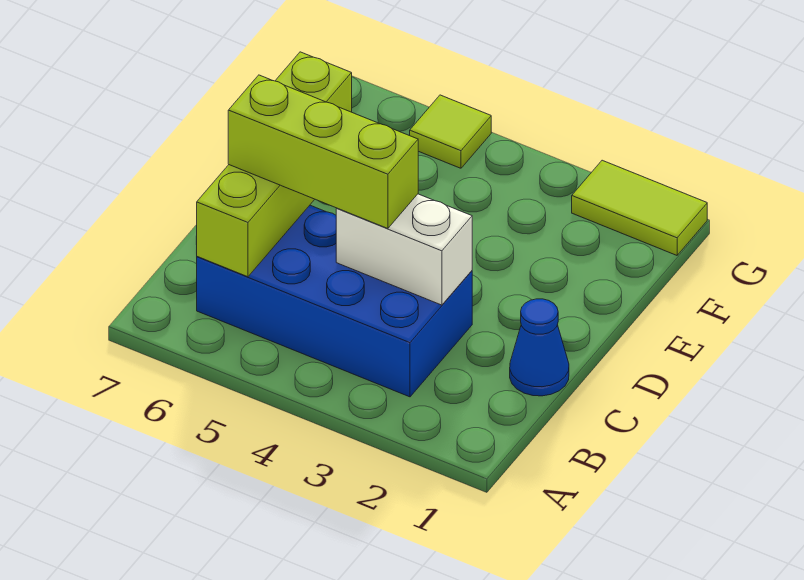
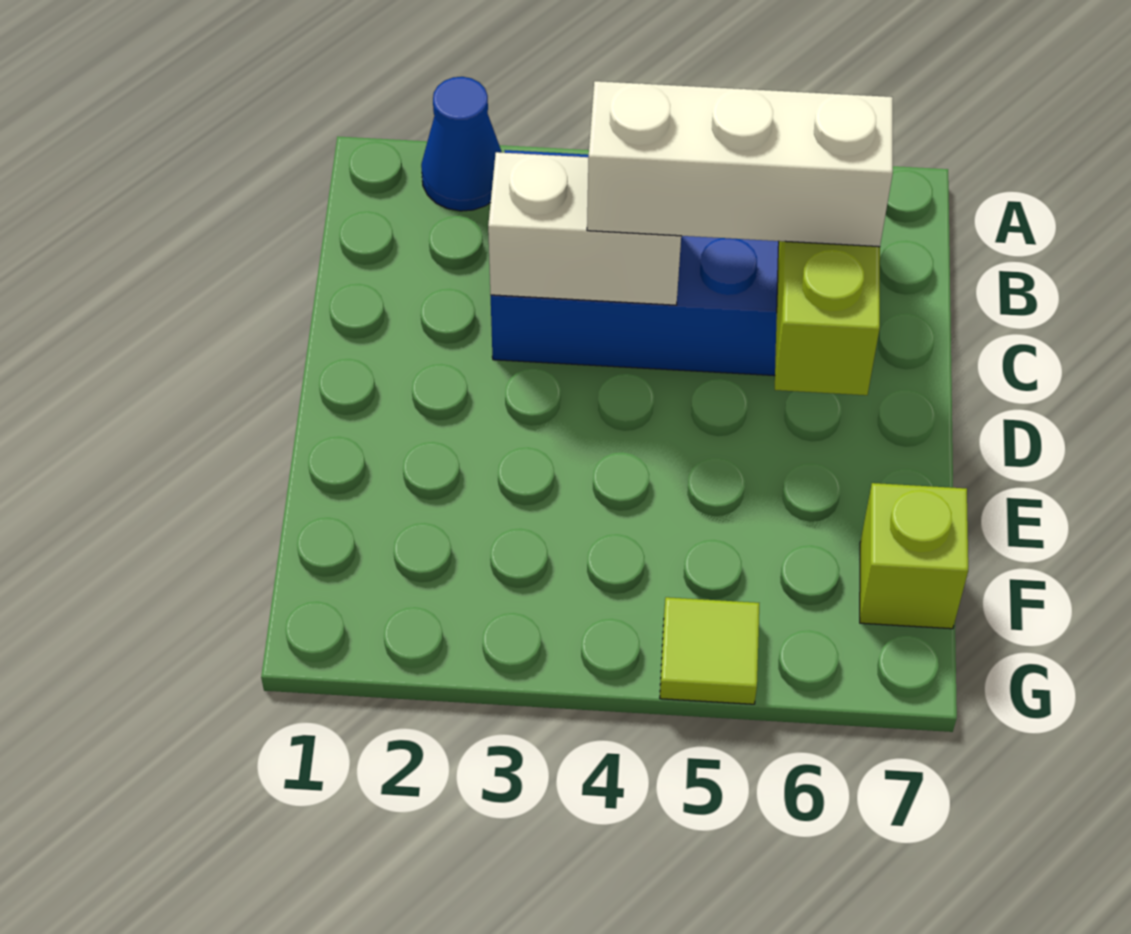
blue cone C1 level 1 -> blue cone A2 level 1
lime brick C4:C6 level 3 -> white brick C4:C6 level 3
lime tile G1:G2 level 1 -> none

